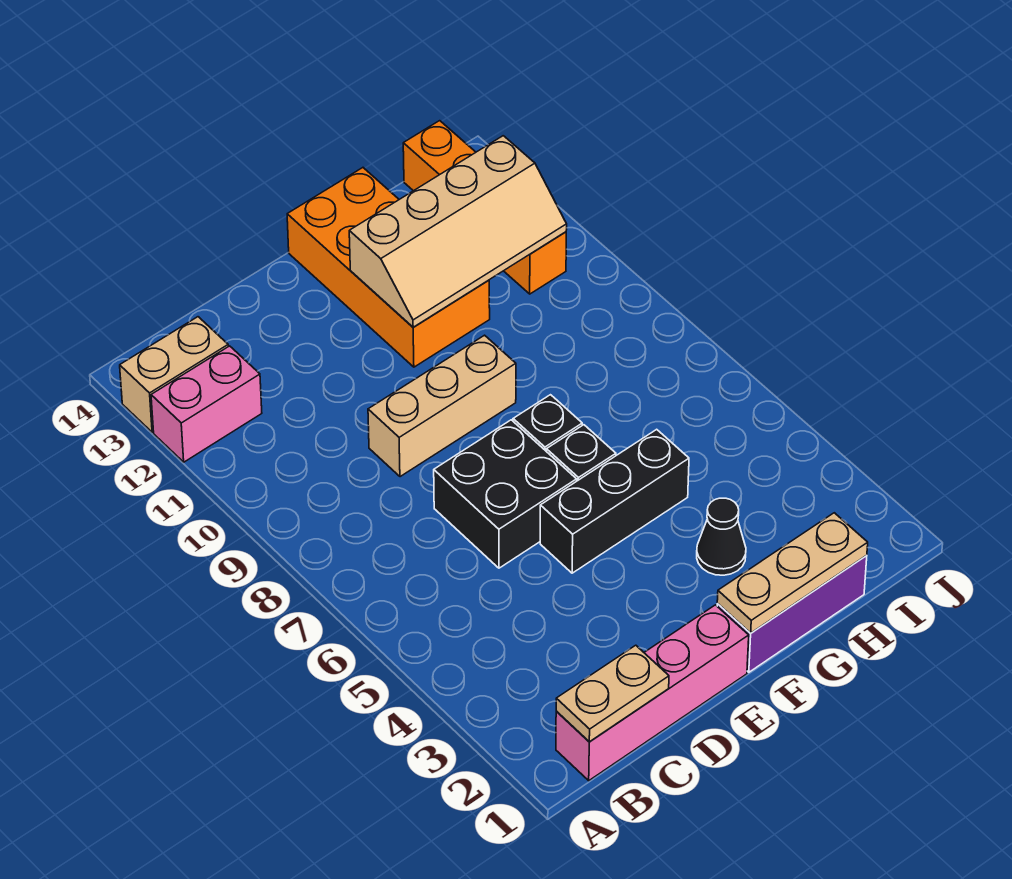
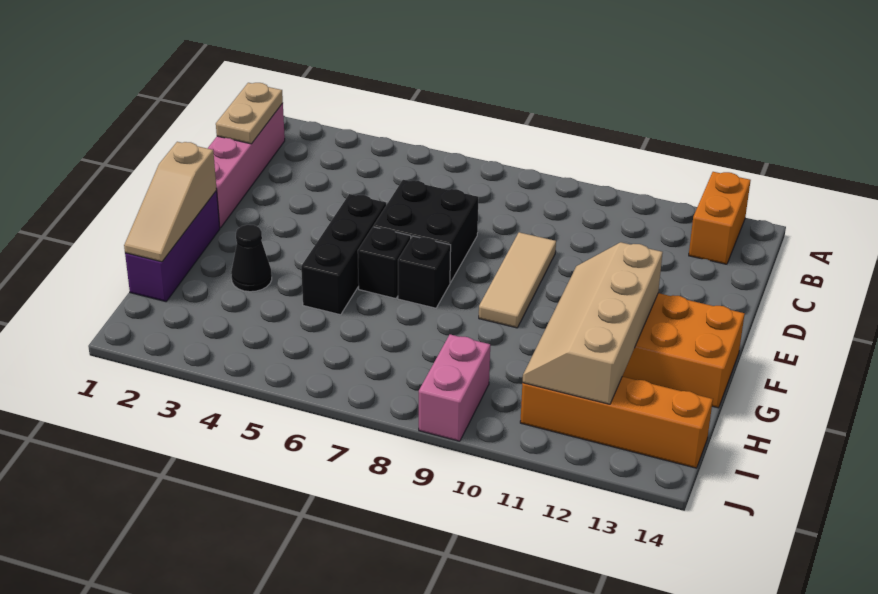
pink brick A12:B12 level 1 -> pink brick I9:J9 level 1
tan brick A13:B13 level 1 -> orange brick A13:B13 level 1
tan brick D9:F9 level 1 -> tan tile D9:F9 level 1
tan plate F1:H1 level 2 -> tan slope F1:H1 level 2 top F

